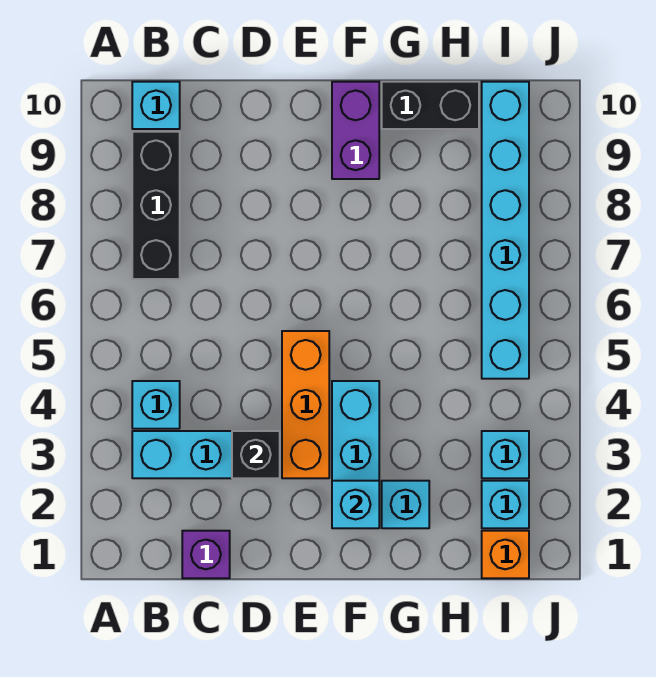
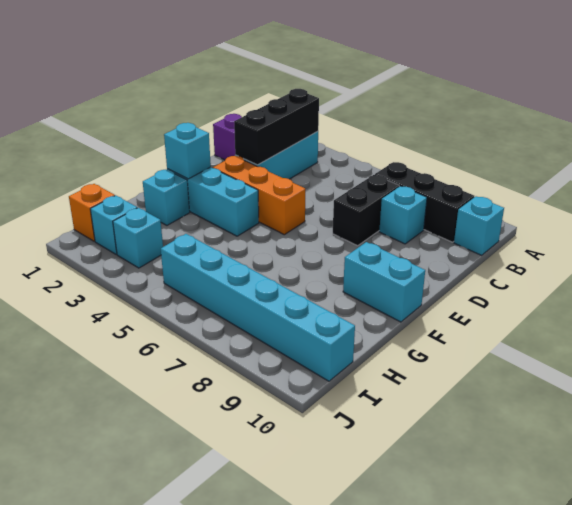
cyan brick B4 level 1 -> cyan brick C8 level 1
black brick D3 level 2 -> black brick B3:D3 level 2
purple brick F9:F10 level 1 -> cyan brick F9:F10 level 1
black brick G10:H10 level 1 -> black brick C7:D7 level 1

